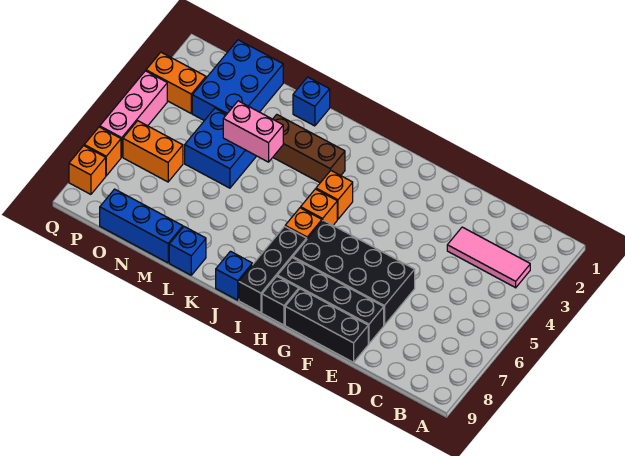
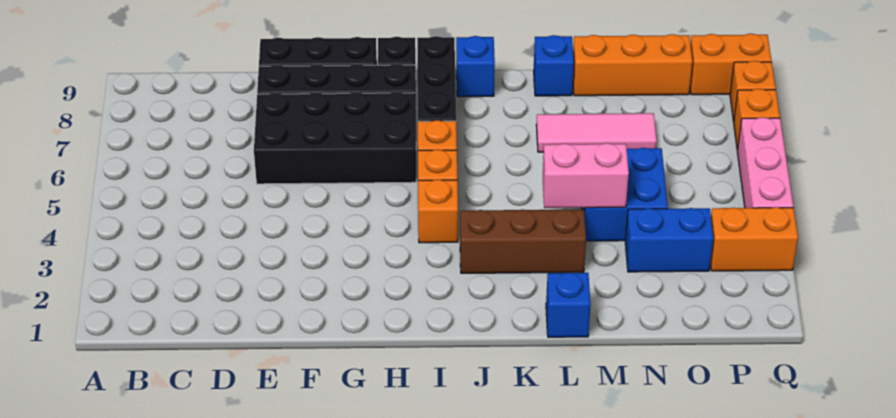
pink tile B3:D3 level 1 -> pink tile L7:N7 level 1
blue brick M9:O9 level 1 -> orange brick M9:O9 level 1
blue brick N1:O3 level 1 -> blue brick N3:O3 level 1
orange brick O6:P6 level 1 -> orange brick P9:Q9 level 1

